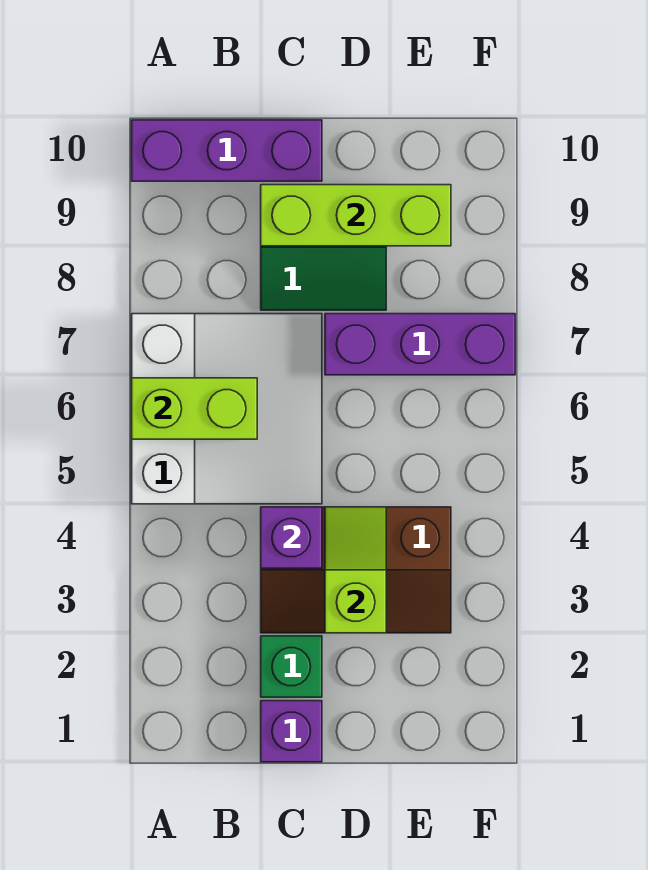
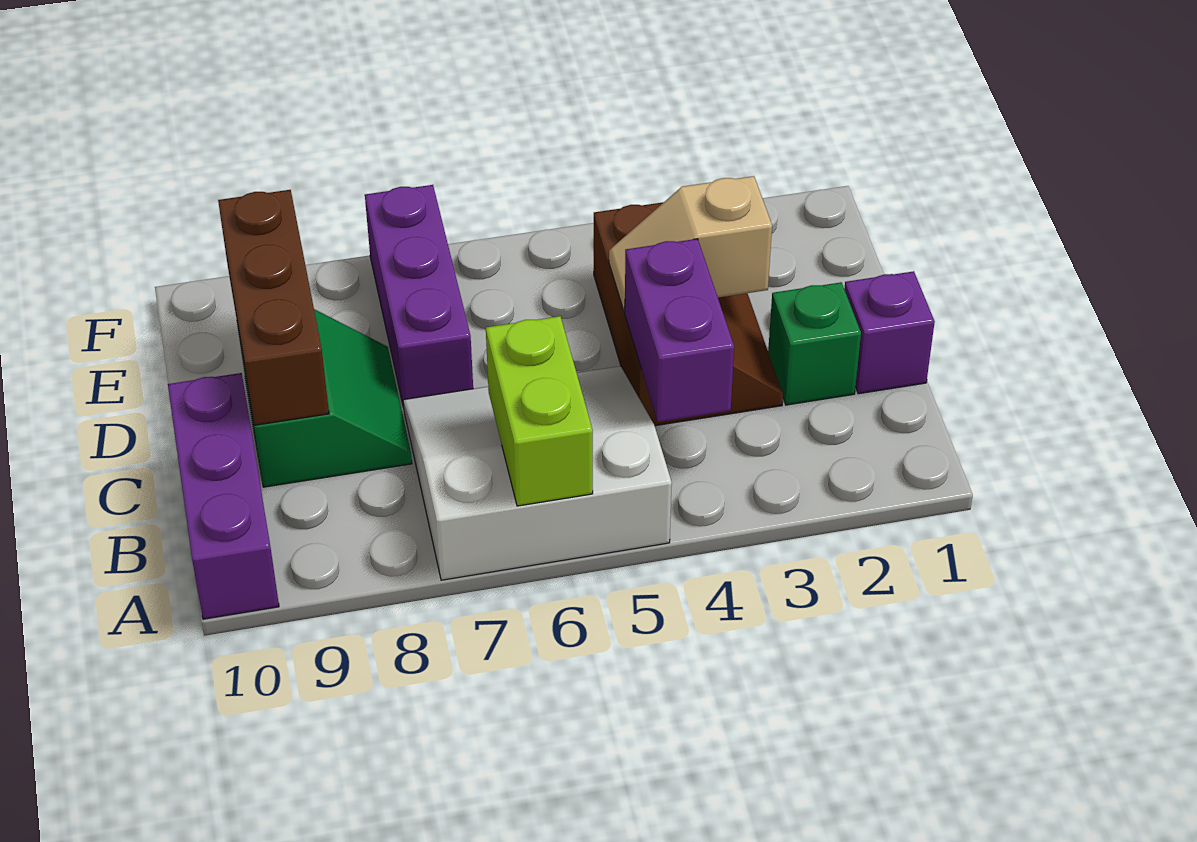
purple brick C4 level 2 -> purple brick B4:C4 level 2
lime brick C9:E9 level 2 -> brown brick C9:E9 level 2
lime slope D3:D4 level 2 top 3 -> tan slope D3:D4 level 2 top 3

